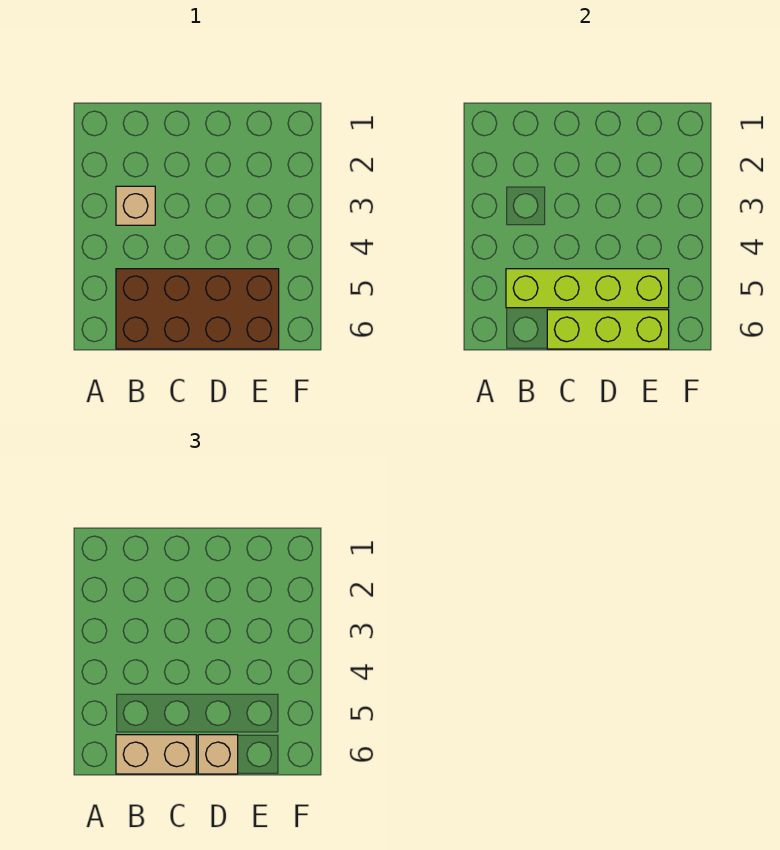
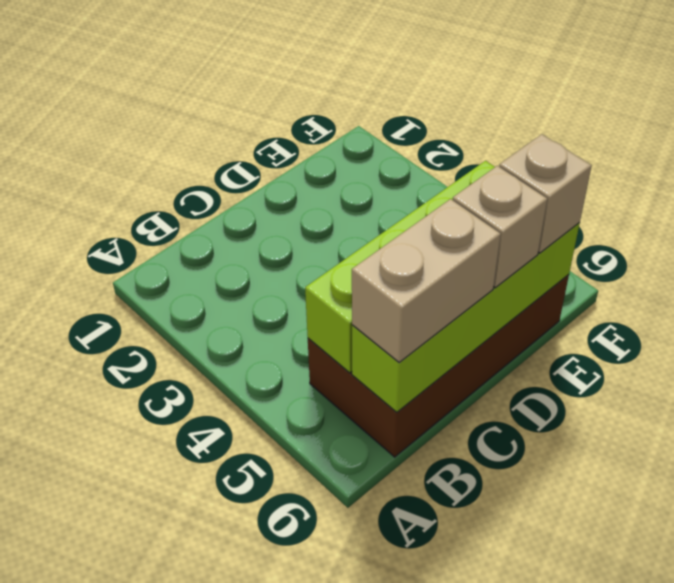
tan brick B3 level 1 -> tan brick E6 level 3
lime brick C6:E6 level 2 -> lime brick B6:E6 level 2

